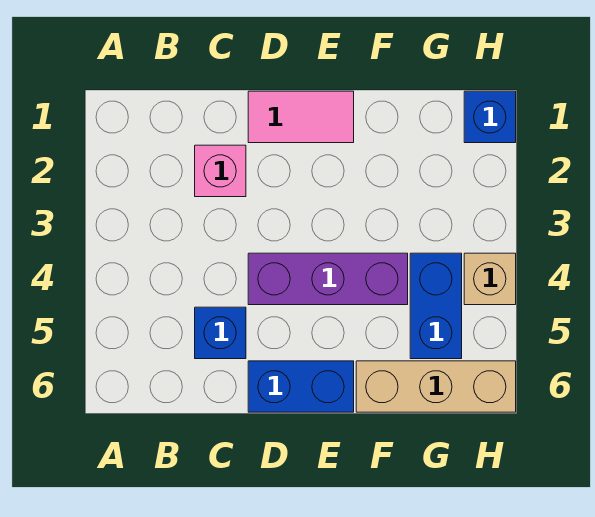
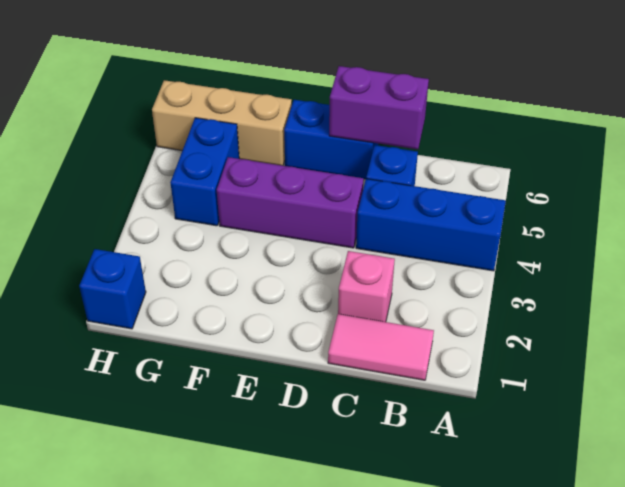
none -> blue brick A4:C4 level 1
none -> purple brick C6:D6 level 2
pink tile D1:E1 level 1 -> pink tile B1:C1 level 1
tan brick H4 level 1 -> none

